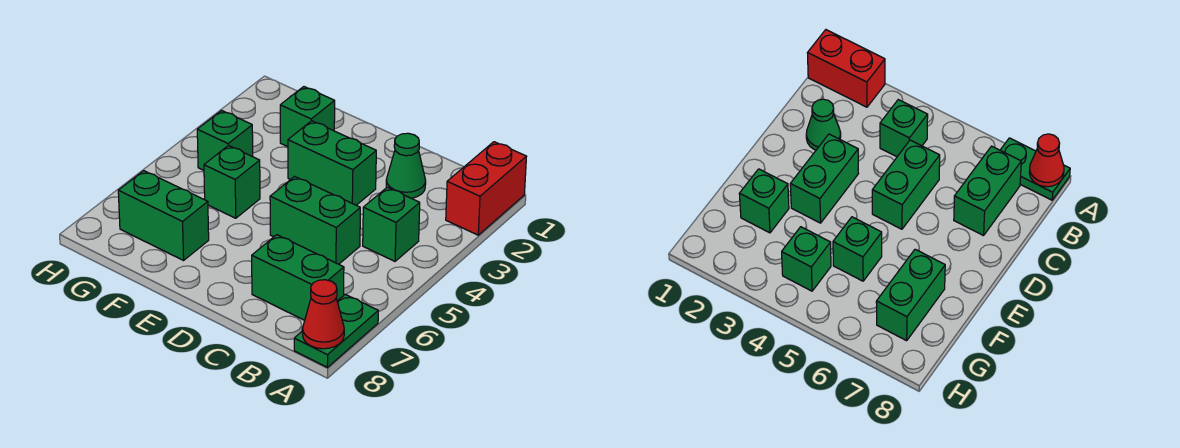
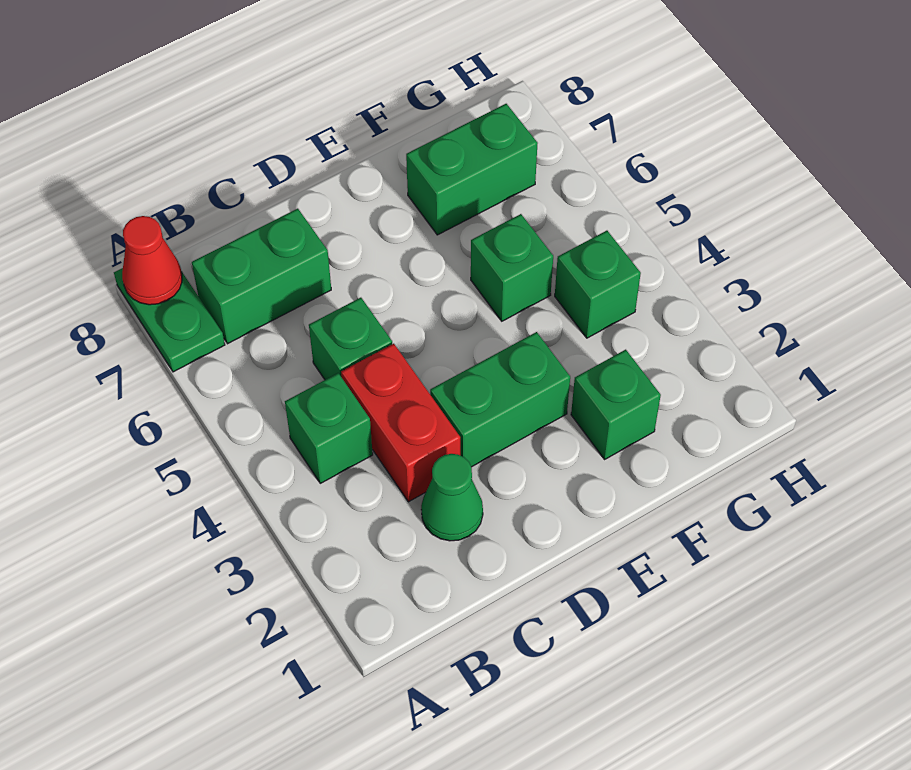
red brick A1:A2 level 1 -> red brick C3:C4 level 1
green brick C5:D5 level 1 -> green brick C5 level 1

